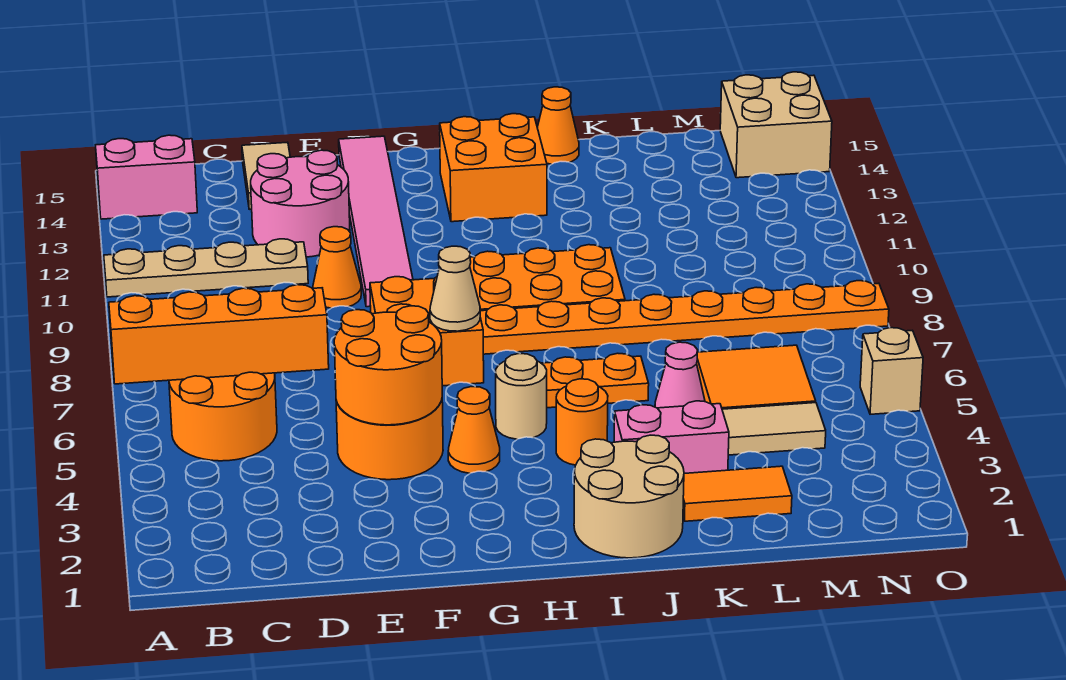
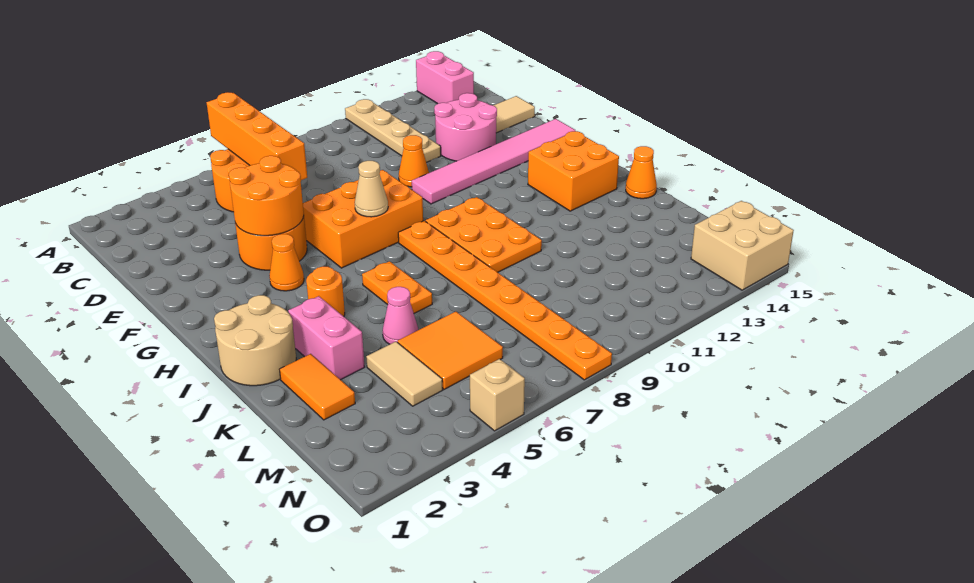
orange brick F7:G8 level 1 -> orange brick F6:G8 level 1
tan round brick H5 level 1 -> none

